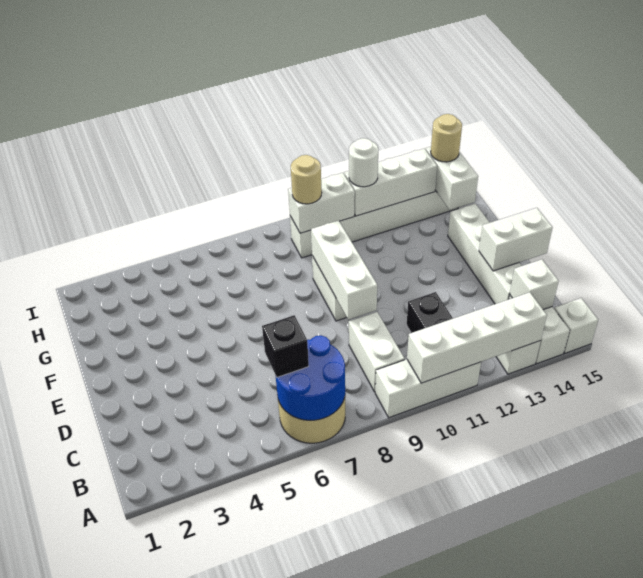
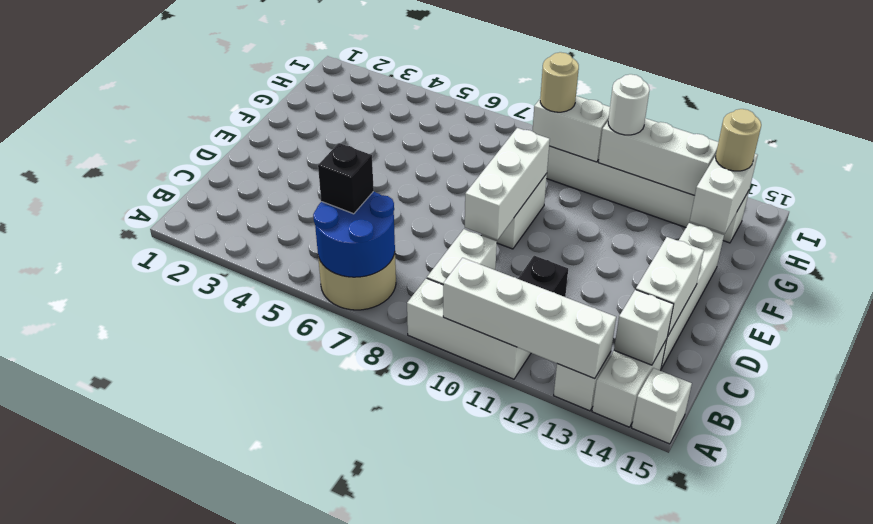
white brick D14:D15 level 2 -> white brick C14:D14 level 2

